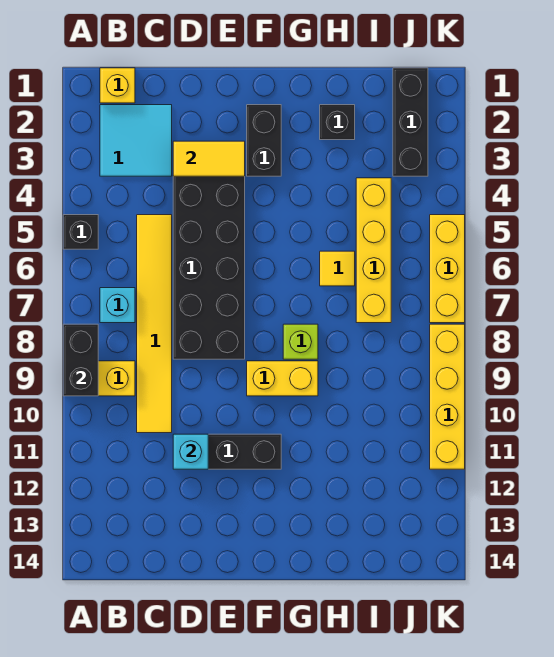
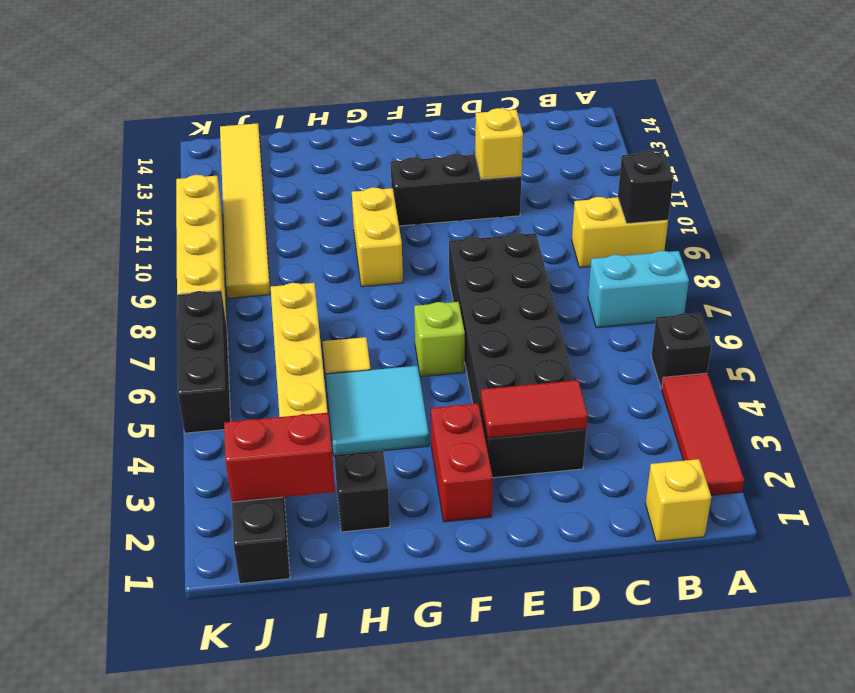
none -> red tile A2:A4 level 1
black brick A8:A9 level 2 -> black brick A9 level 2
cyan tile B2:C3 level 1 -> cyan tile G4:H5 level 1
cyan brick B7 level 1 -> cyan brick A7:B7 level 1
yellow tile C5:C10 level 1 -> yellow tile J9:J14 level 1
yellow tile D3:E3 level 2 -> red tile D3:E3 level 2
cyan brick D11 level 2 -> yellow brick D11 level 2
black brick F2:F3 level 1 -> red brick F2:F3 level 1
yellow brick F9:G9 level 1 -> yellow brick G9:G10 level 1
lime brick G8 level 1 -> lime brick F6 level 1
none -> red brick I2:J2 level 2
yellow brick K5:K7 level 1 -> black brick K5:K7 level 1

